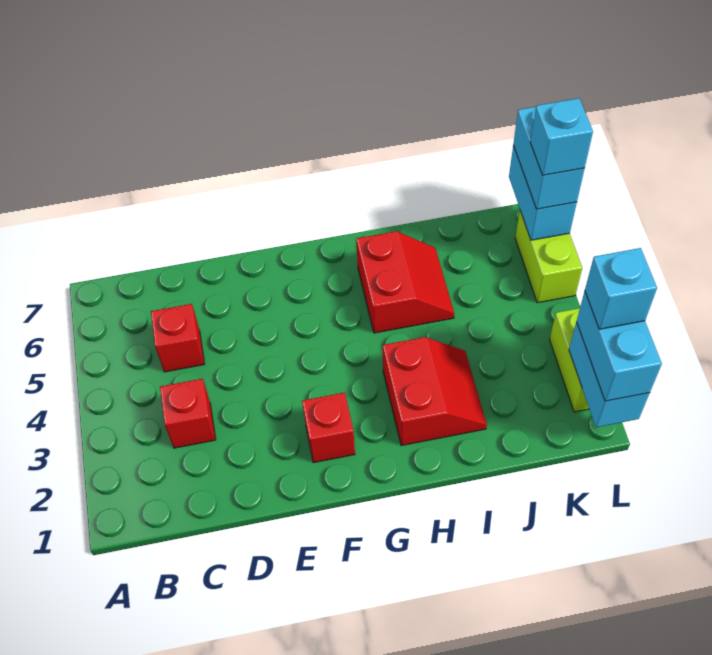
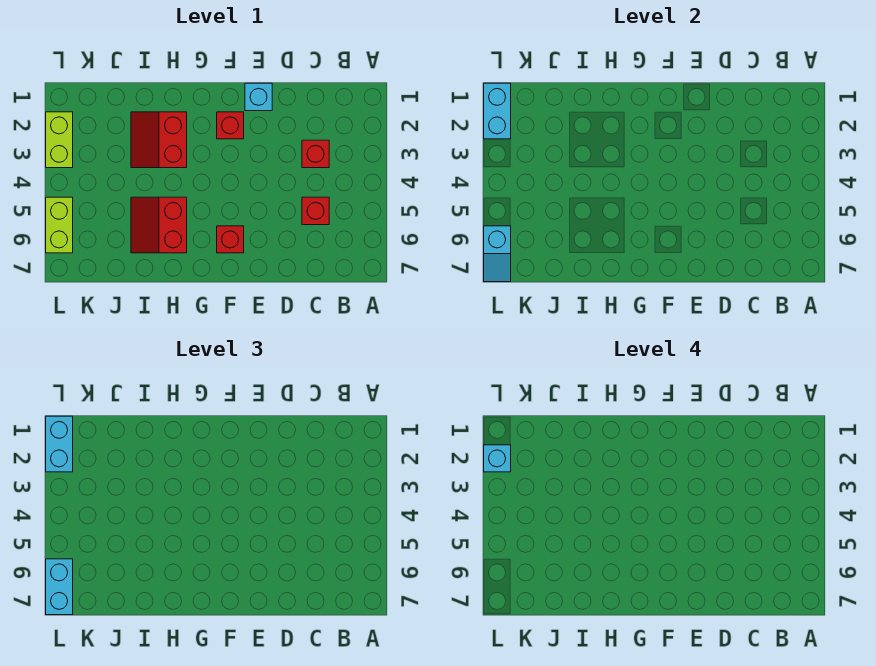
none -> red brick F6 level 1
cyan brick L6:L7 level 2 -> cyan slope L6:L7 level 2 top 6
cyan brick L6 level 4 -> cyan brick E1 level 1

